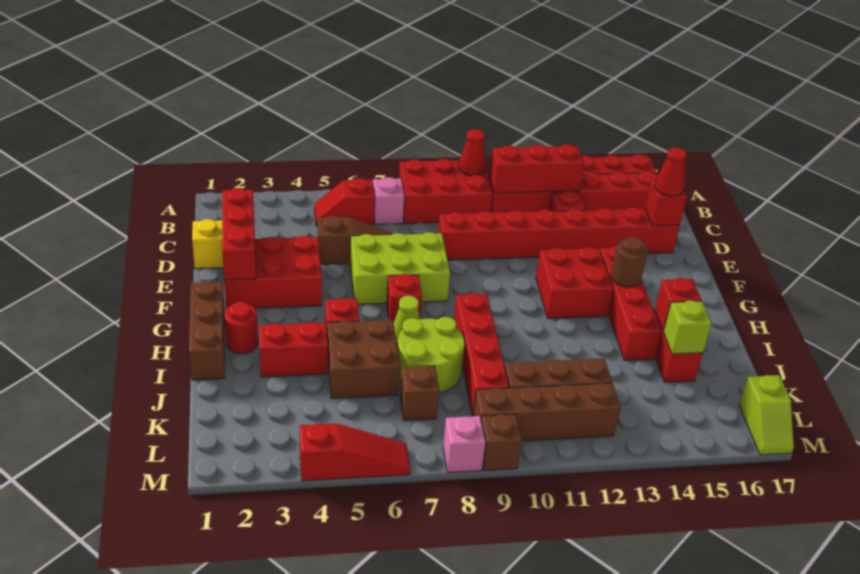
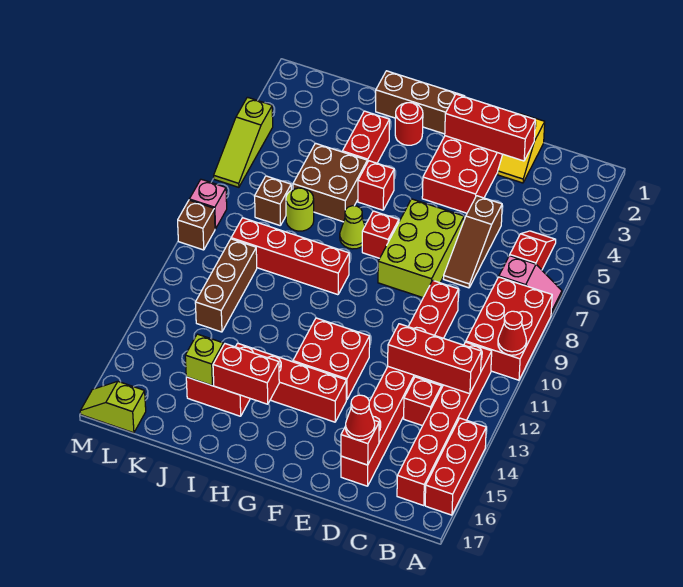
red brick B11:B13 level 2 -> red brick B12:D12 level 2
brown round brick G14 level 2 -> none
lime round brick I7:J8 level 1 -> lime round brick J7 level 1
red brick I15 level 2 -> red brick H15:I15 level 2
brown brick L9:L12 level 1 -> none
red slope M4:M6 level 1 top 4 -> lime slope M4:M6 level 1 top 4

